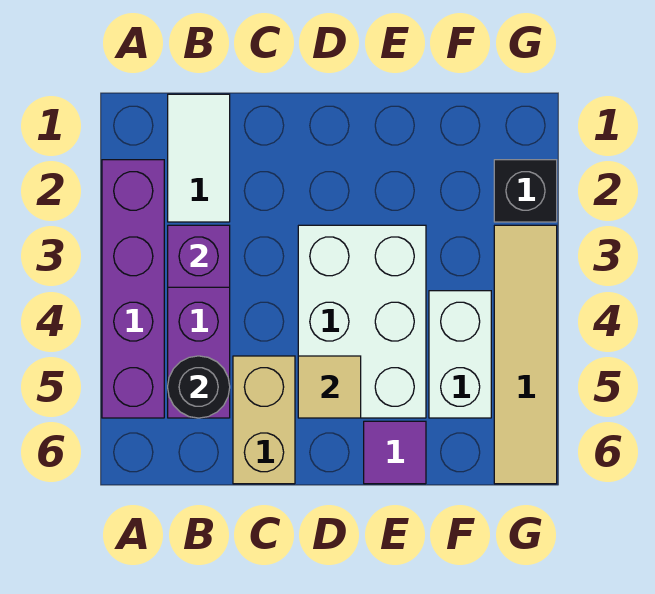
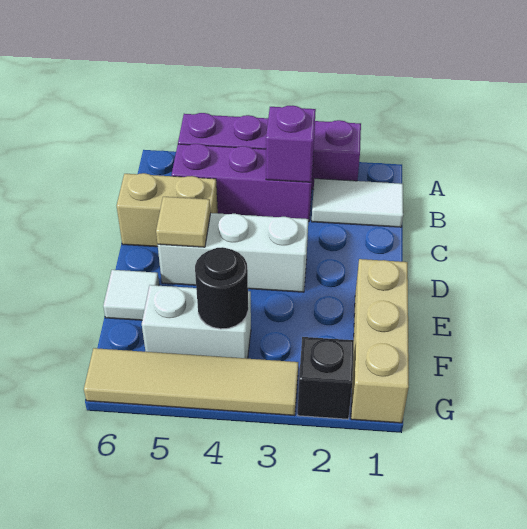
black round brick B5 level 2 -> black round brick F4 level 2
white brick D3:E5 level 1 -> white brick D3:D5 level 1
none -> tan brick E1:G1 level 1
purple tile E6 level 1 -> white tile E6 level 1

